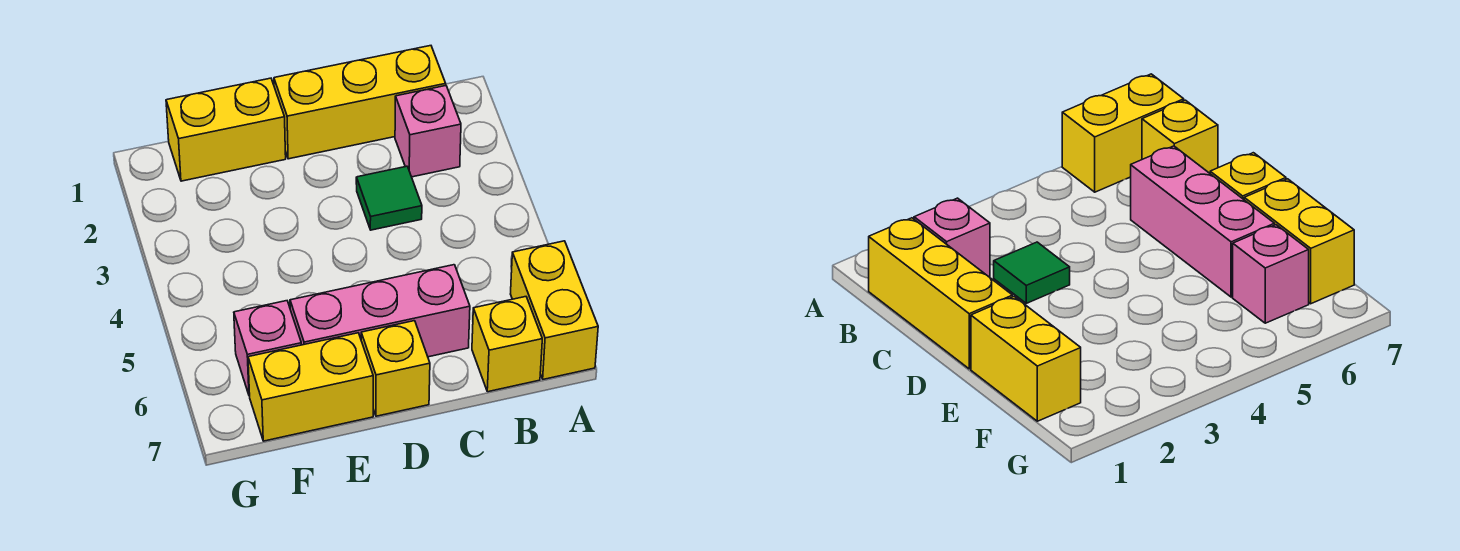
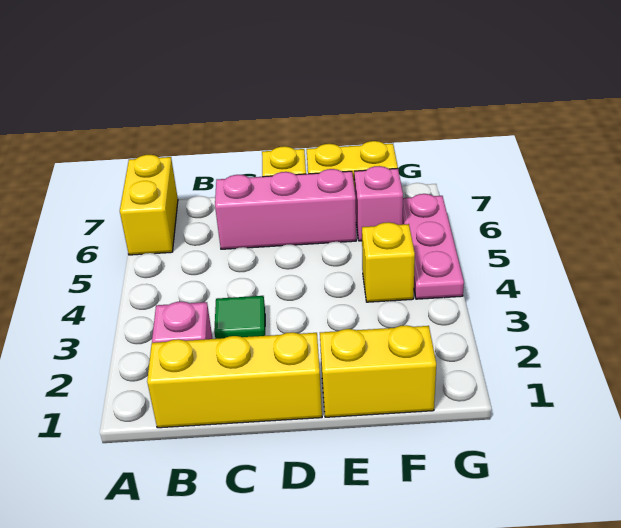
yellow brick B7 level 1 -> yellow brick F4 level 1
none -> pink plate G4:G6 level 1

